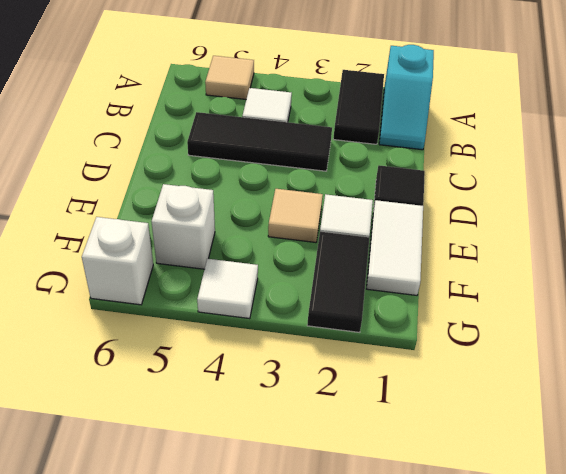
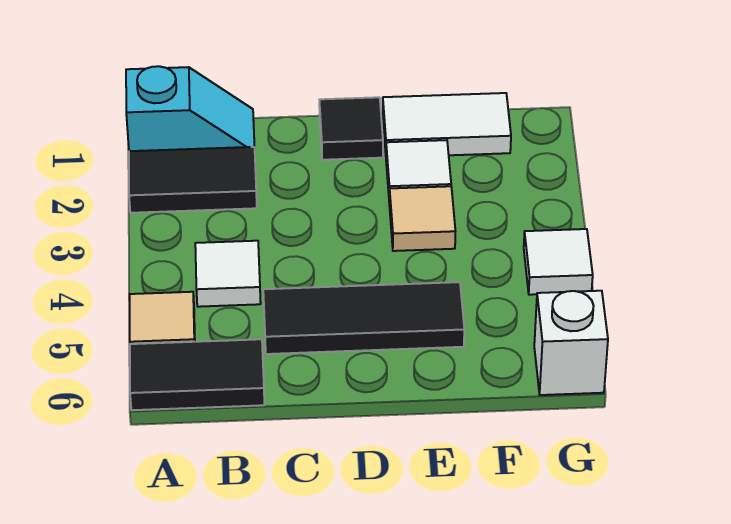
black tile C3:C5 level 1 -> black tile C5:E5 level 1
black tile F2:G2 level 1 -> black tile A6:B6 level 1
white brick F5 level 1 -> none

